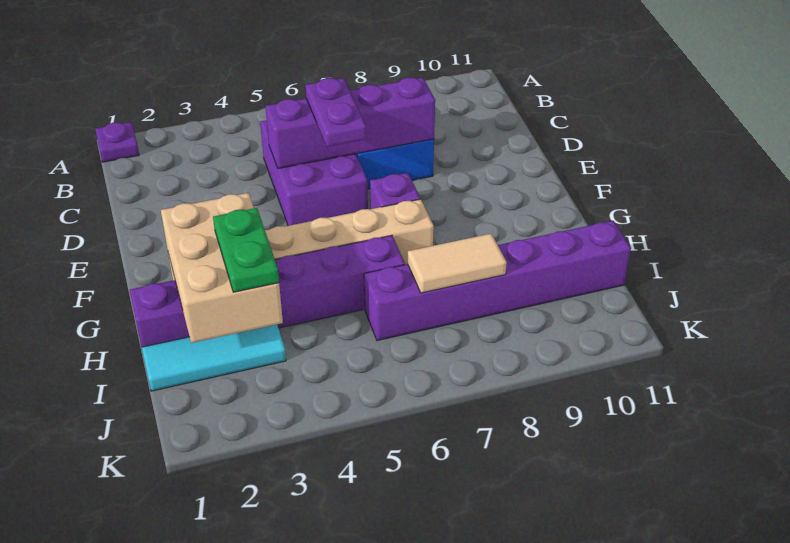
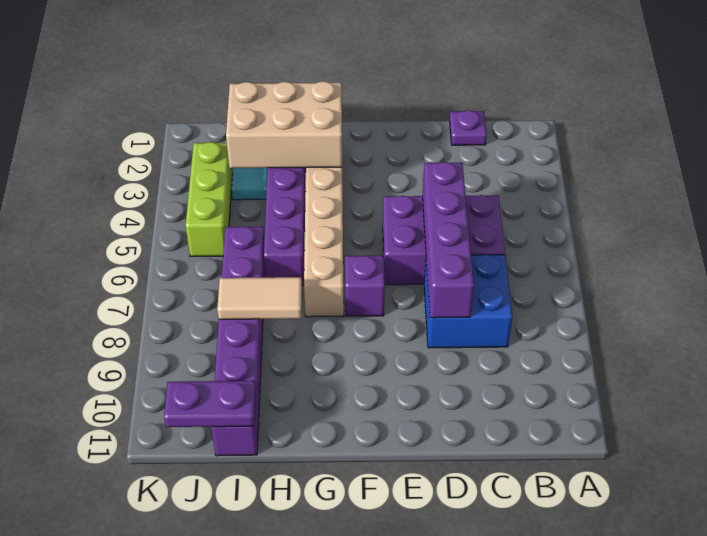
purple plate A1 level 1 -> purple plate C1 level 1
purple plate D6:E6 level 3 -> purple plate I11:J11 level 2
green plate H3:I3 level 3 -> none
tan tile I7:I8 level 2 -> tan tile H8:I8 level 2
none -> lime brick J3:J5 level 1

